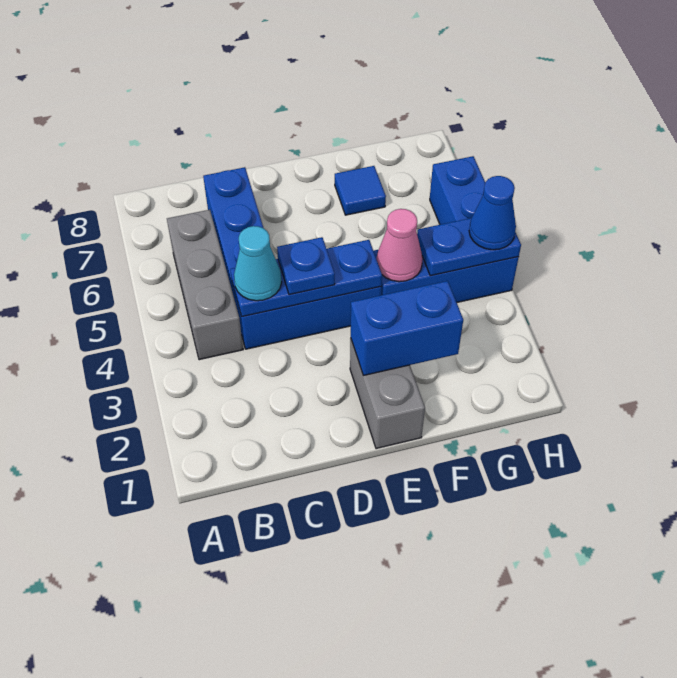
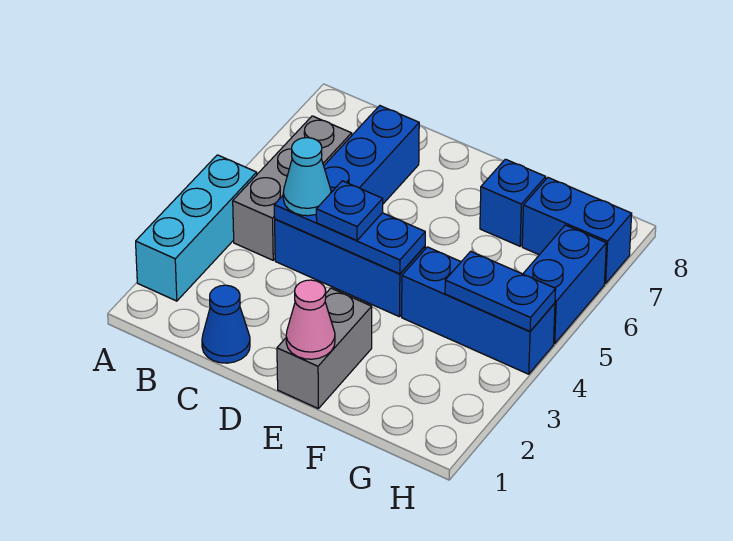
none -> cyan brick A2:A4 level 1
blue brick E2:F2 level 2 -> blue brick G7:H7 level 1
pink cone F4 level 2 -> pink cone E1 level 2
blue tile F7 level 1 -> blue brick F7 level 1
blue cone H4 level 3 -> blue cone C1 level 1

